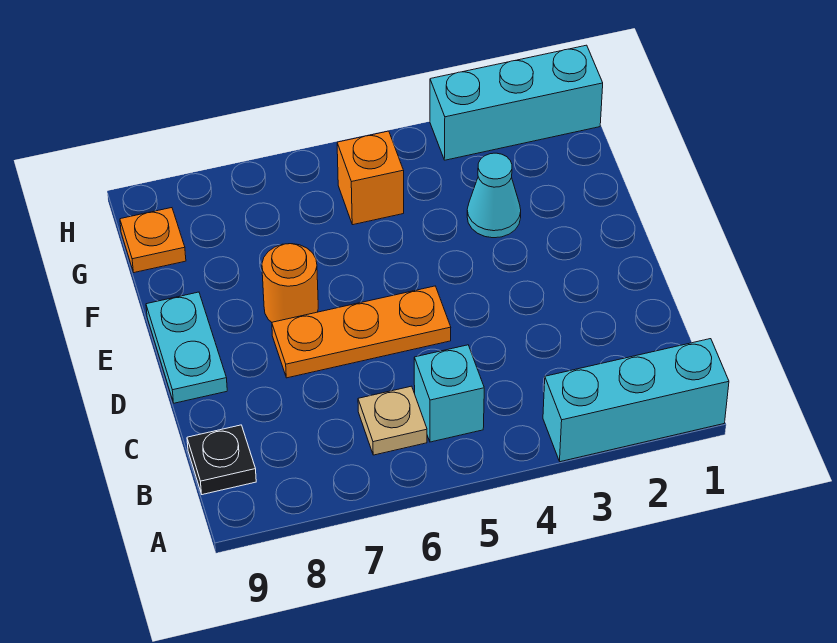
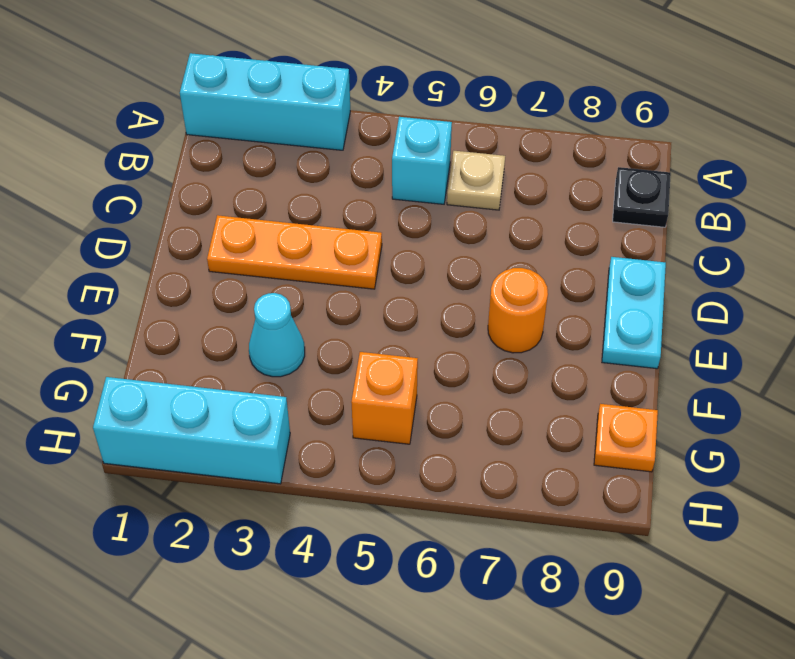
orange plate D5:D7 level 1 -> orange plate D2:D4 level 1

